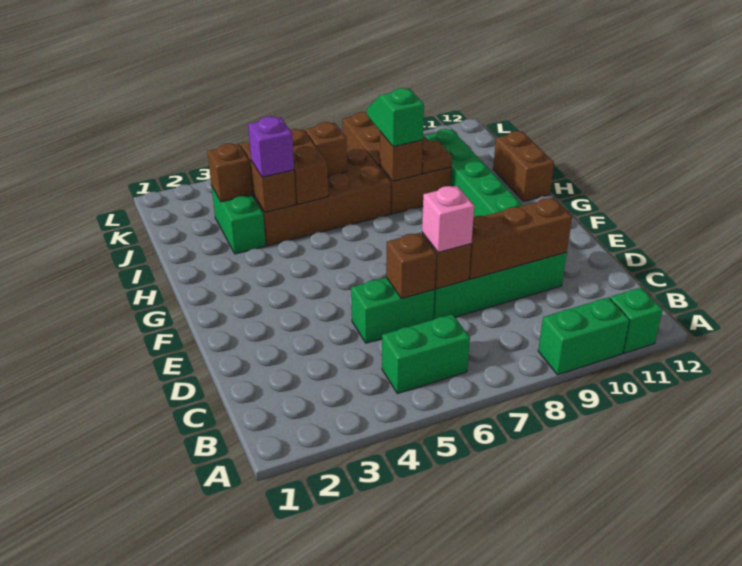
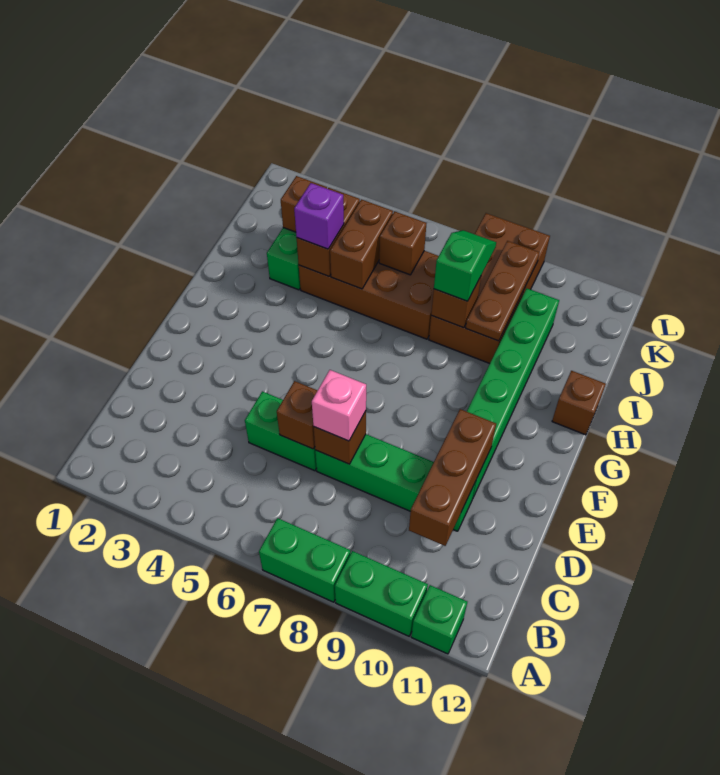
green brick B5:B6 level 1 -> green brick A7:A8 level 1
brown brick D8:D10 level 2 -> brown brick C10:E10 level 2
brown brick H12:I12 level 1 -> brown brick H12 level 1
brown plate I9 level 2 -> brown plate I9:K9 level 2

